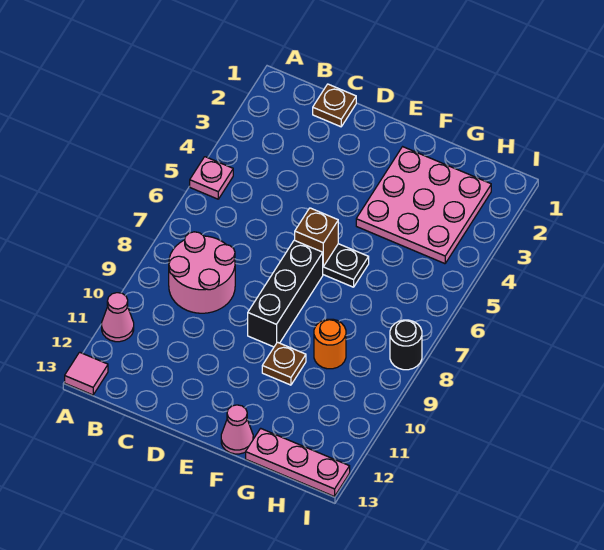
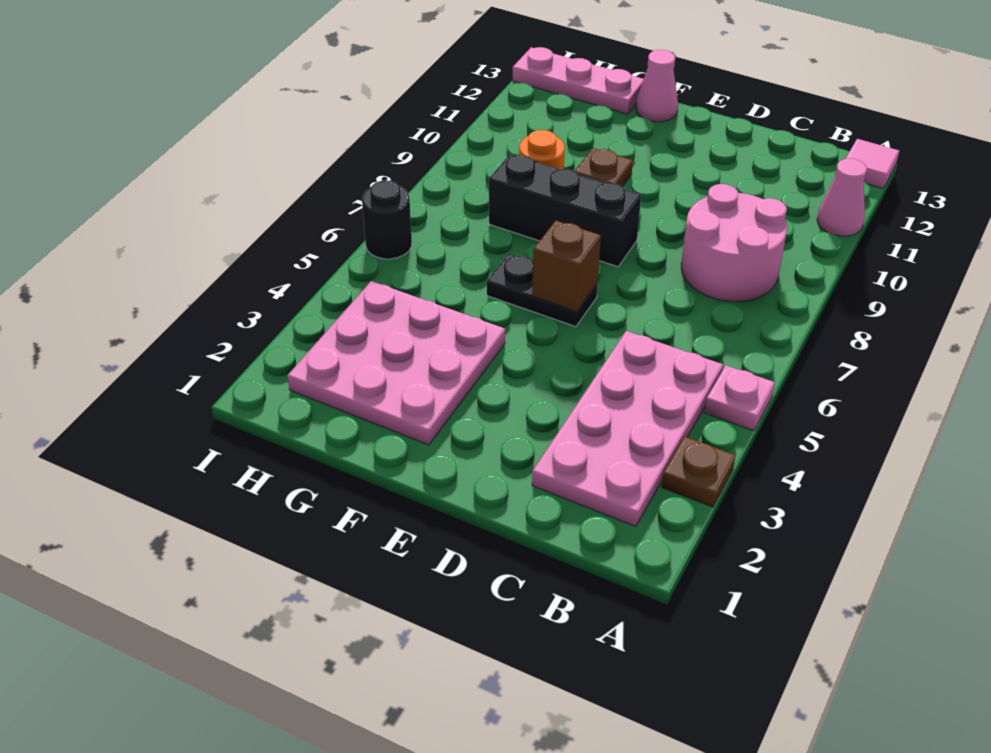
none -> pink plate B2:C5 level 1
brown plate C1 level 1 -> brown plate A3 level 1
black brick E7:E9 level 1 -> black brick E8:G8 level 1
black round brick I8 level 1 -> black round brick I6 level 1

